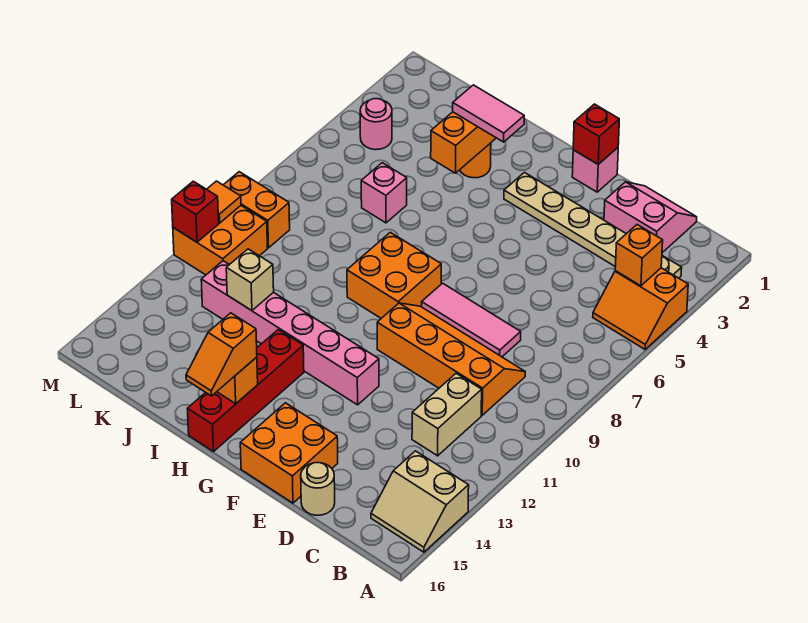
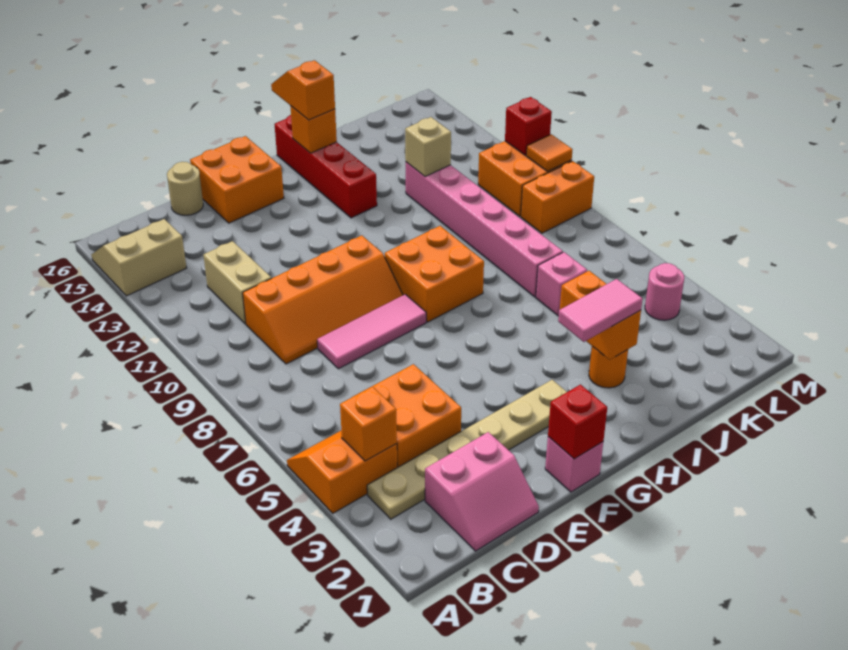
none -> orange brick C4:D5 level 1
pink brick F12:K12 level 1 -> pink brick J7:J12 level 1

